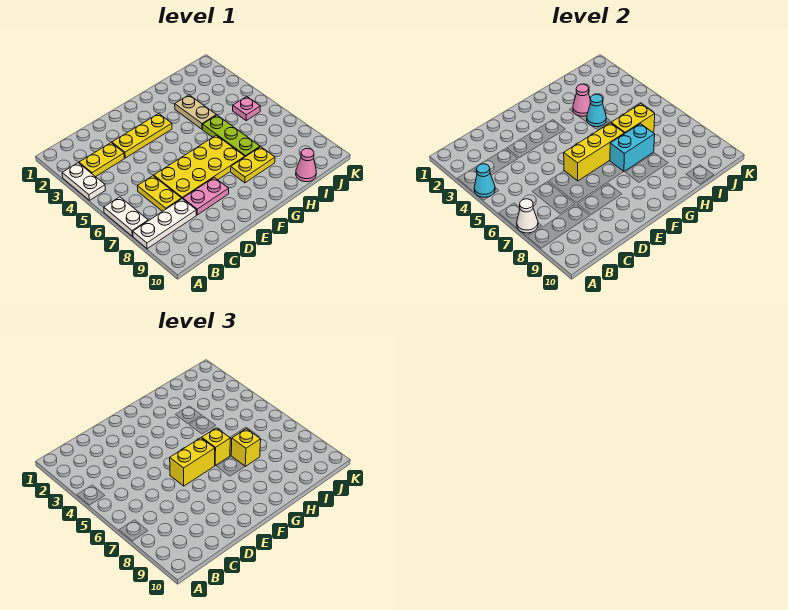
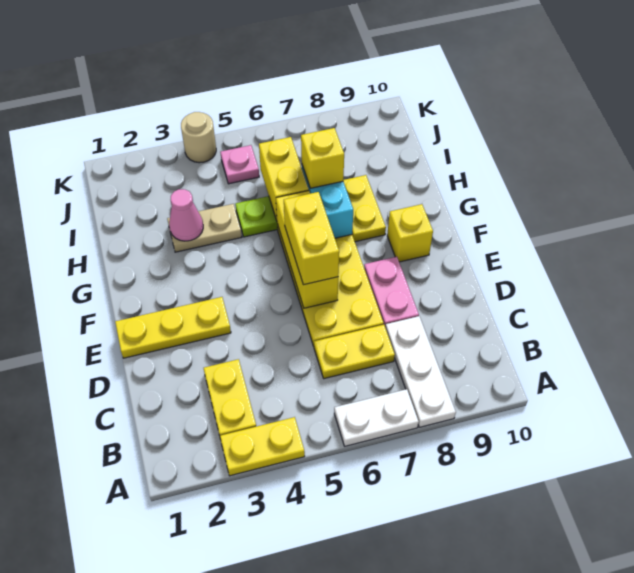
white plate A3:A4 level 1 -> yellow plate A3:A4 level 1
cyan cone A4 level 2 -> none
white cone A7 level 2 -> none
yellow plate D3:F3 level 1 -> yellow plate E1:E3 level 1
yellow brick G6 level 3 -> yellow brick F9 level 1
cyan cone H4 level 2 -> none
pink cone I10 level 1 -> none
none -> tan round brick K4 level 1

